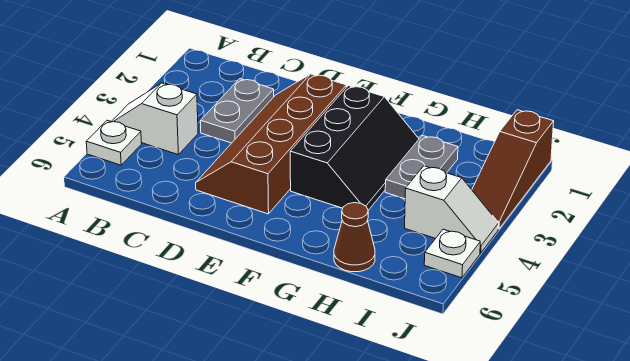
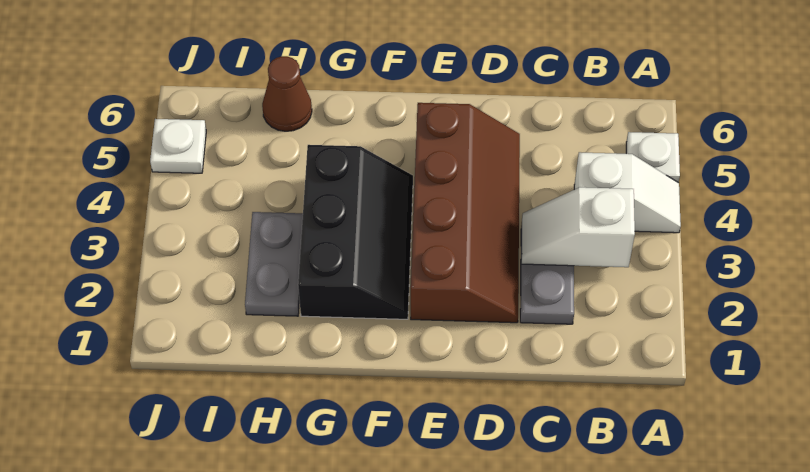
black slope F2:G4 level 1 top F -> black slope F2:G4 level 1 top G
white slope I4:J4 level 1 top I -> white slope B3:C3 level 2 top B
brown slope J1:J3 level 1 top 1 -> none

